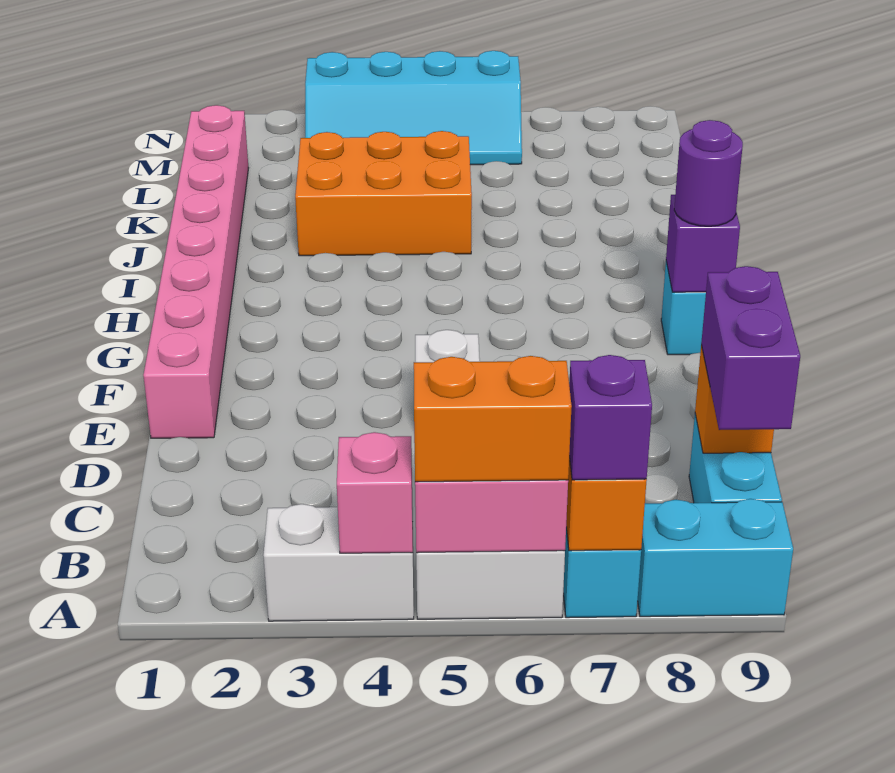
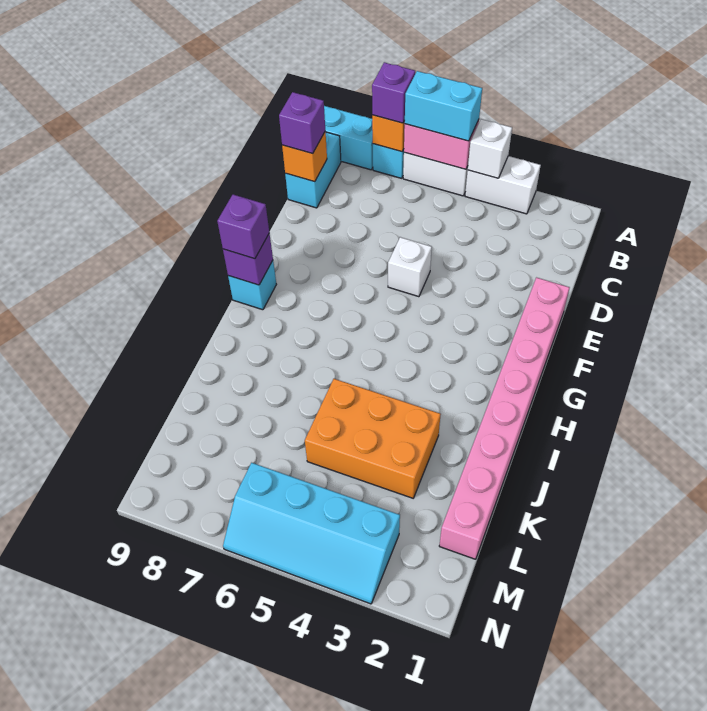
pink brick A4 level 2 -> white brick A4 level 2
orange brick A5:A6 level 3 -> cyan brick A5:A6 level 3
purple brick B9:C9 level 3 -> purple brick C9 level 3
purple round brick G9 level 3 -> purple brick G9 level 3
cyan slope M3:N6 level 1 top N -> cyan slope M3:N6 level 1 top M

